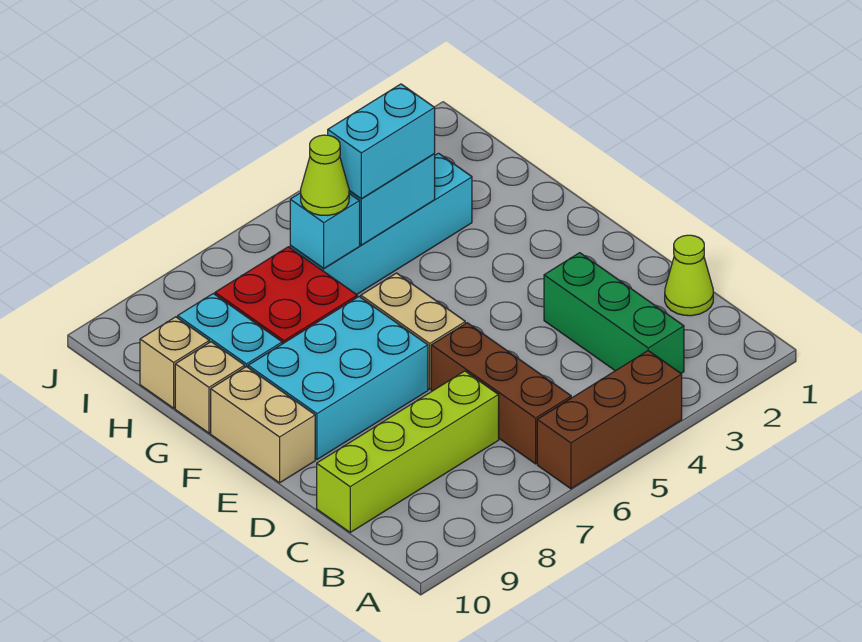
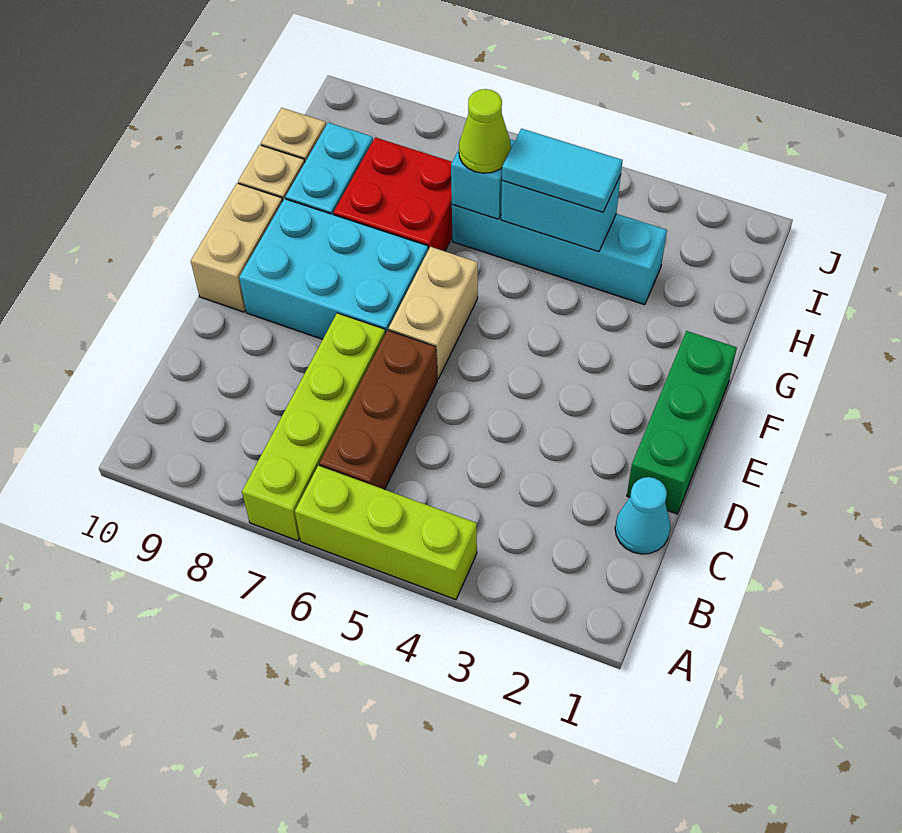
brown brick A4:A6 level 1 -> lime brick A4:A6 level 1
green brick B3:D3 level 1 -> green brick D1:F1 level 1
lime cone C1 level 1 -> cyan cone C1 level 1
lime brick C7:C10 level 1 -> lime brick A7:D7 level 1
cyan brick H4:H5 level 3 -> cyan tile H4:H5 level 3

